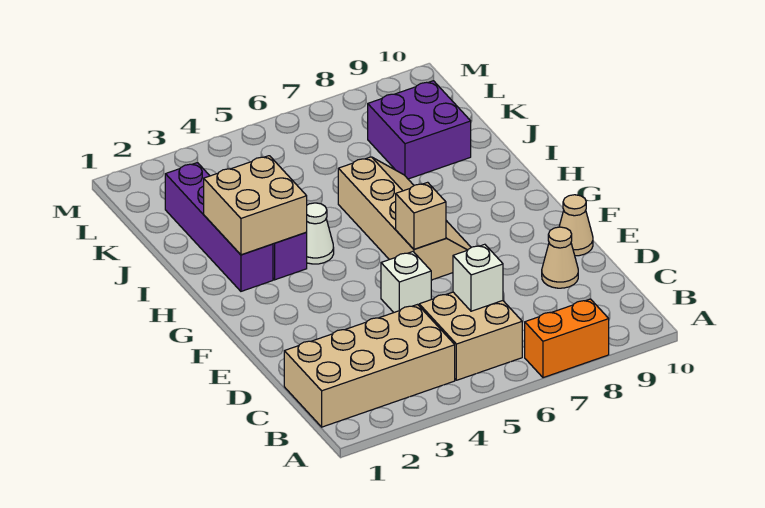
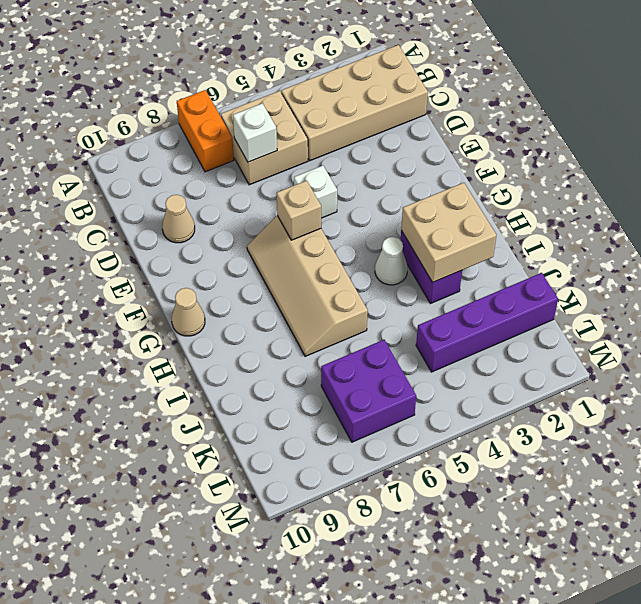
orange brick A7:A8 level 1 -> orange brick A7:B7 level 1
tan cone E10 level 1 -> tan cone G10 level 1
purple brick H2:K2 level 1 -> purple brick K1:K4 level 1
purple brick J8:K9 level 1 -> purple brick K6:L7 level 1

